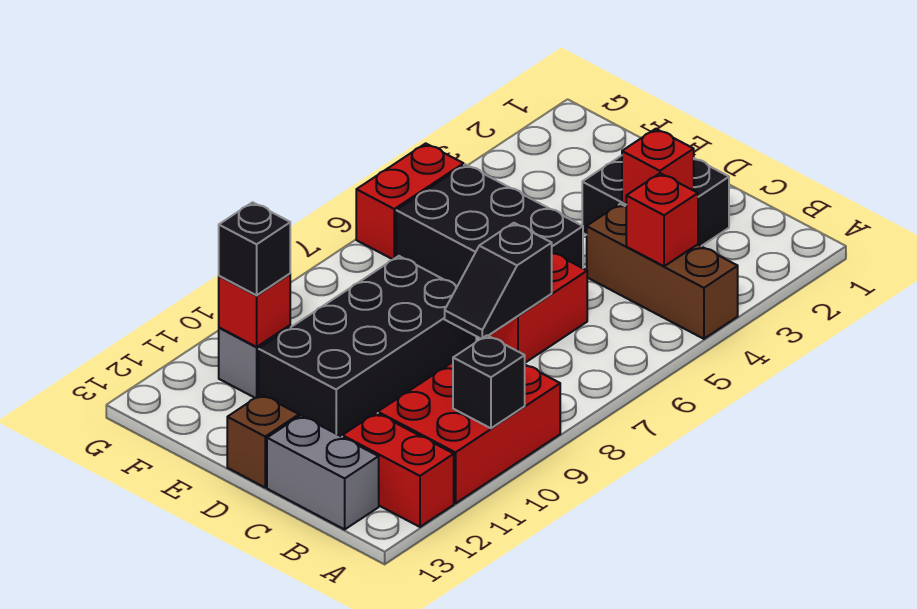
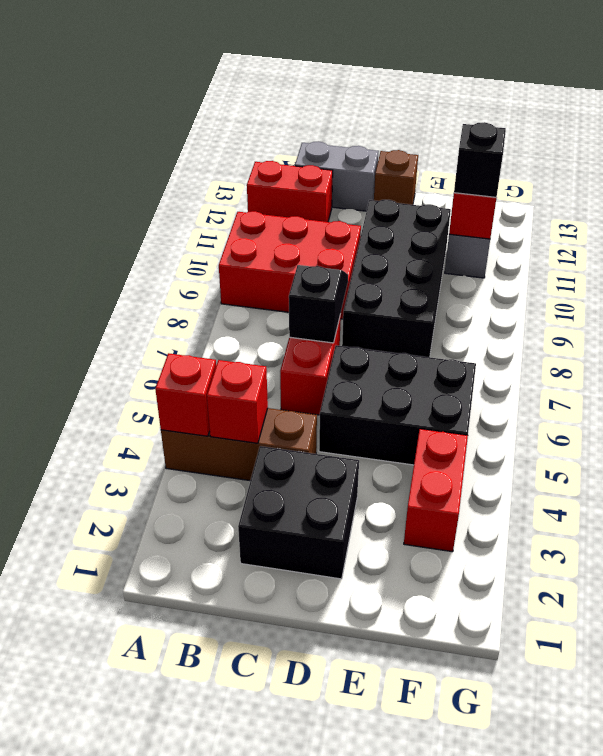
red brick A9:B11 level 1 -> red brick A9:C10 level 1
black brick A10 level 2 -> none
red brick C3 level 2 -> red brick A4 level 2
red brick G5:G6 level 1 -> red brick F3:F4 level 1

